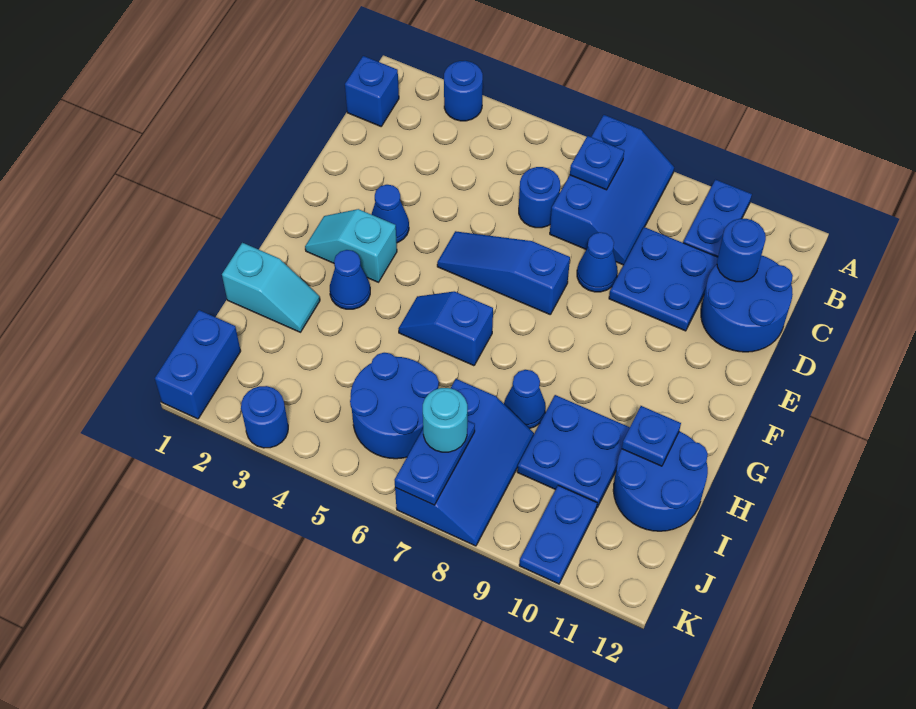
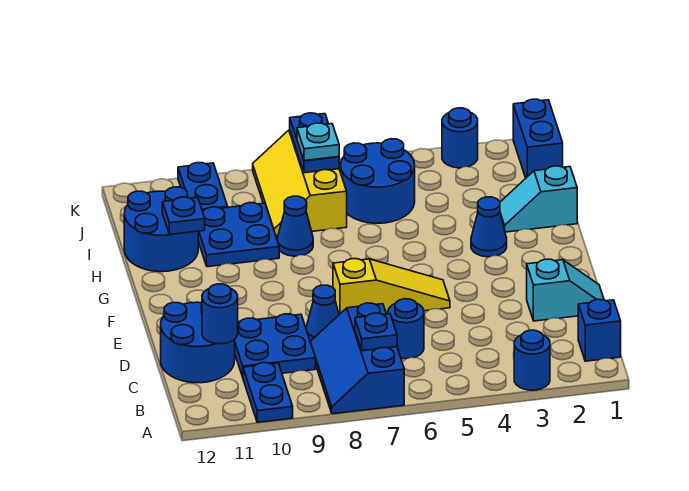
blue cone E3 level 1 -> none
blue slope E5:E7 level 1 top 7 -> yellow slope E5:E7 level 1 top 7
cyan slope F2:F3 level 1 top 3 -> cyan slope D1:D2 level 1 top 2
blue slope G5:G6 level 1 top 6 -> none
blue slope I7:K8 level 1 top 7 -> yellow slope I7:K8 level 1 top 7
cyan round brick J7 level 3 -> cyan plate J7 level 3

